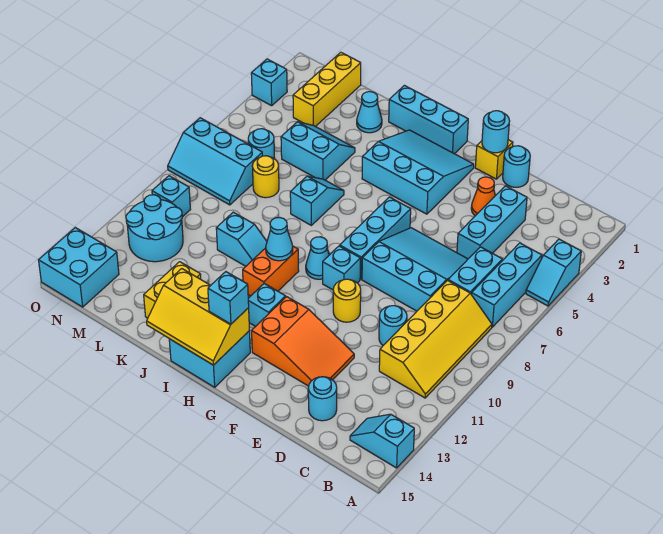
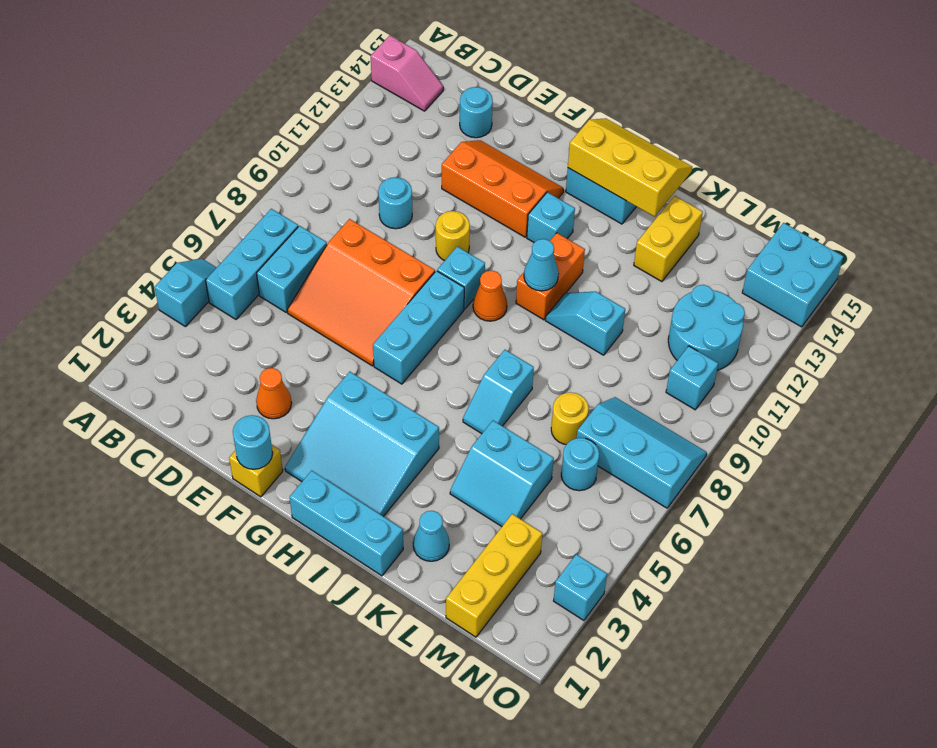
cyan slope A14:B14 level 1 top A -> pink slope A14:B14 level 1 top A
yellow slope B8:C11 level 1 top C -> none
cyan brick D3:D5 level 1 -> none
cyan slope D6:F8 level 1 top 8 -> orange slope D6:F8 level 1 top 8
cyan round brick E1 level 1 -> none
orange slope E12:G13 level 1 top G -> orange slope E12:G13 level 1 top 12
cyan cone H9 level 1 -> orange cone H9 level 1
cyan brick H14 level 3 -> none

